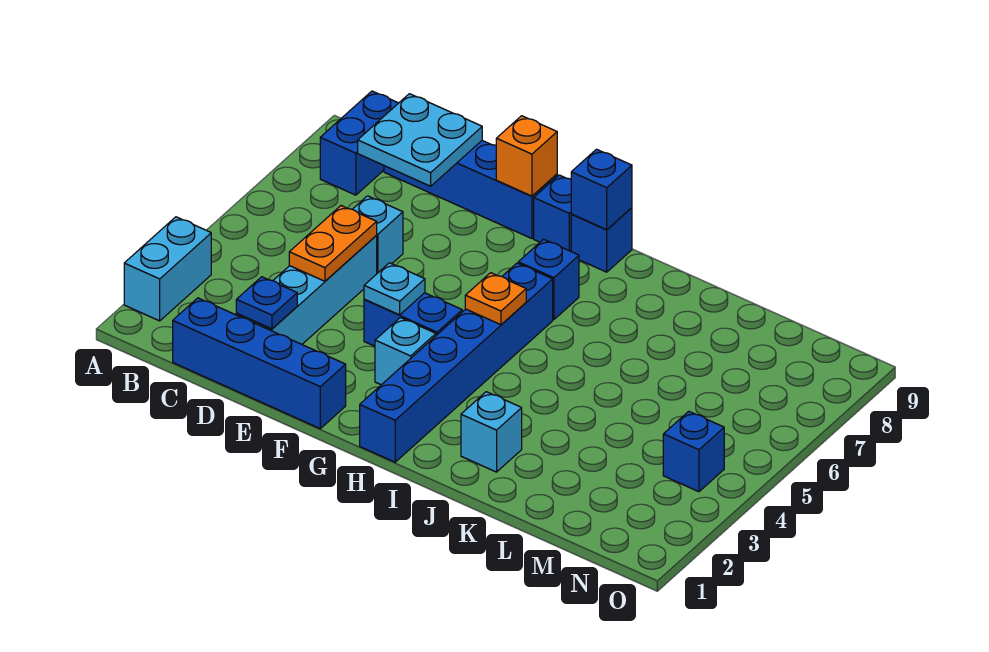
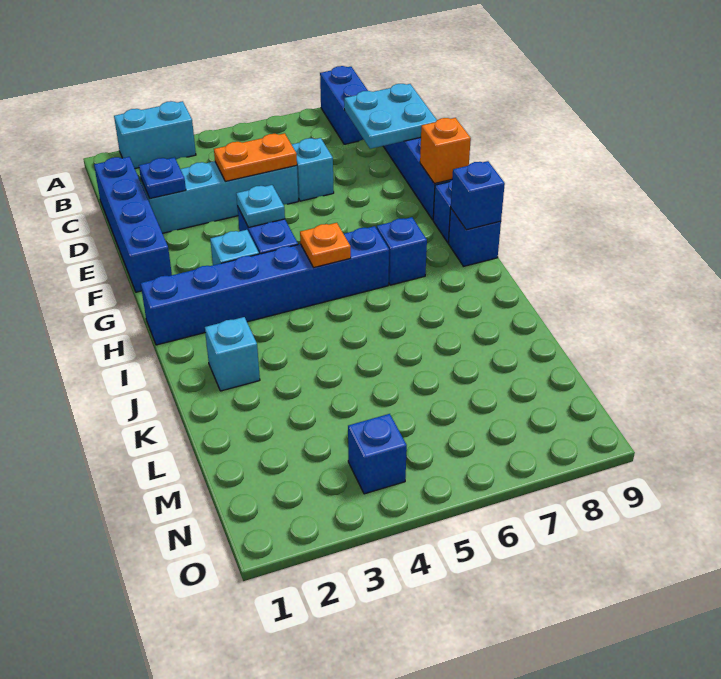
blue brick B8:B9 level 1 -> blue brick A8:B8 level 1

